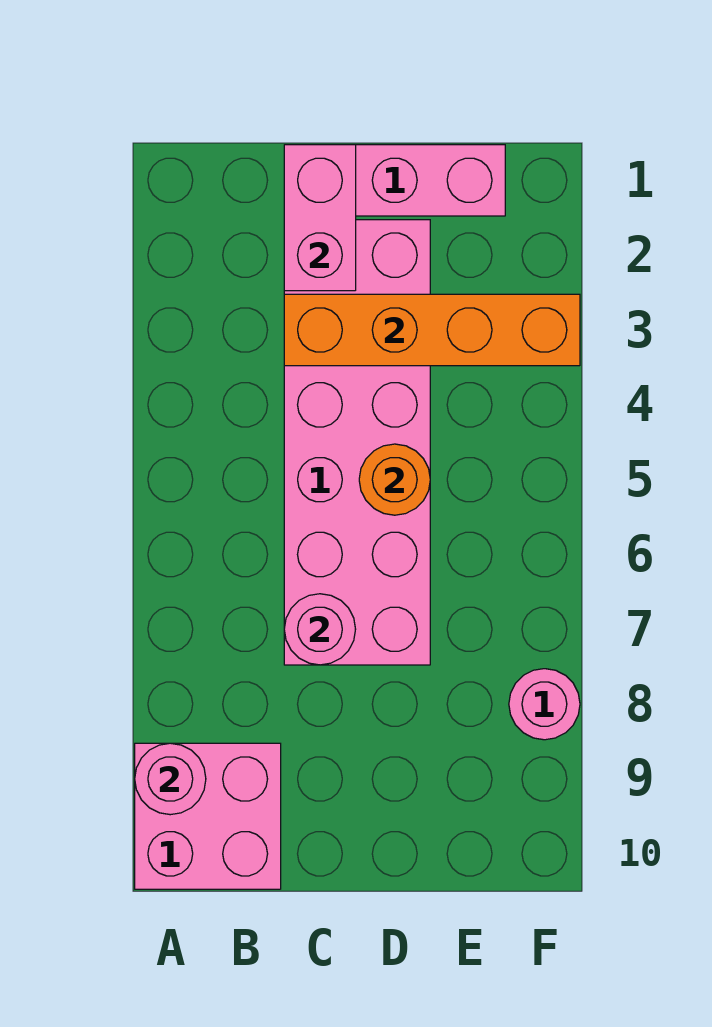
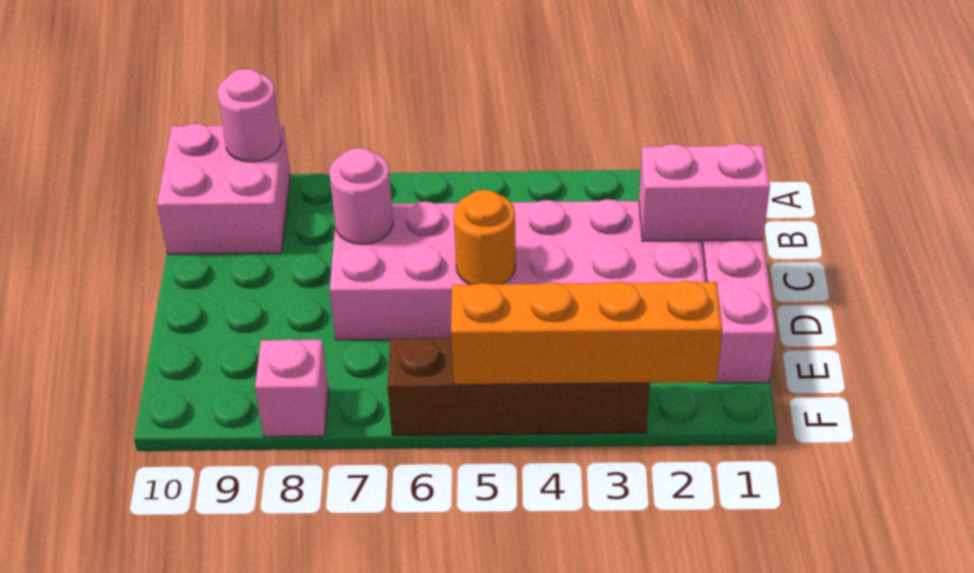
orange brick C3:F3 level 2 -> orange brick F2:F5 level 2
none -> brown brick F3:F6 level 1
pink round brick F8 level 1 -> pink brick F8 level 1

